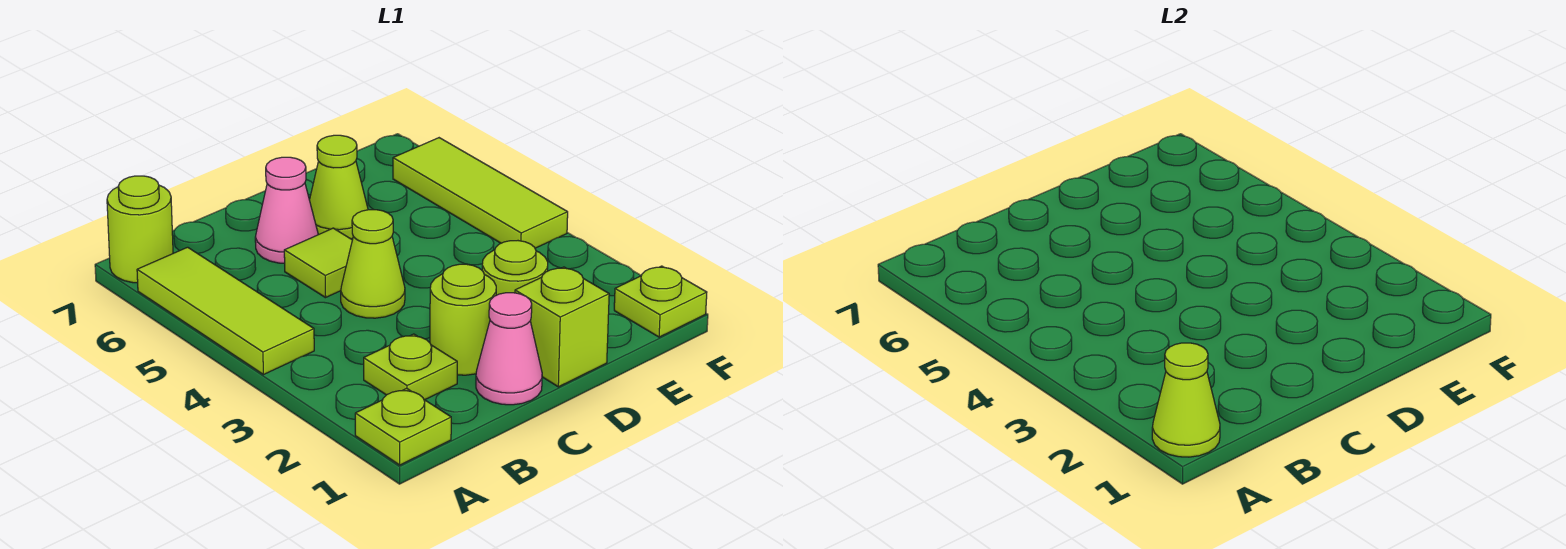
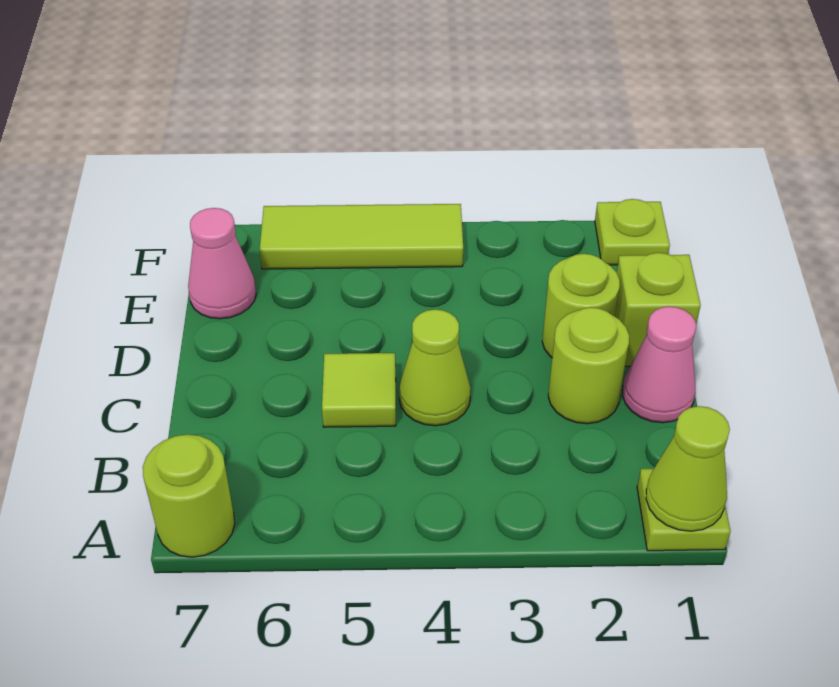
lime tile A4:A6 level 1 -> none
lime plate B2 level 1 -> none
pink cone C6 level 1 -> pink cone E7 level 1
lime cone D6 level 1 -> none

